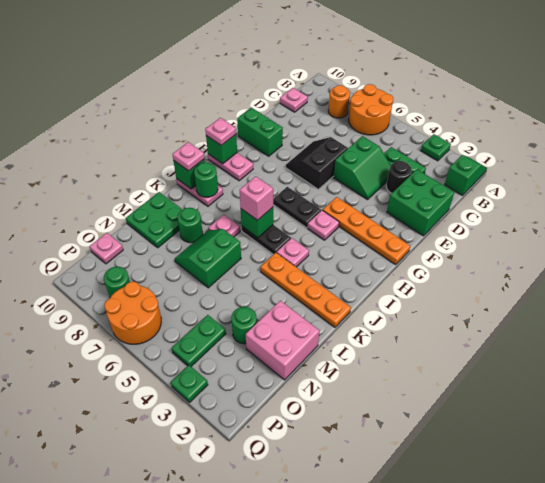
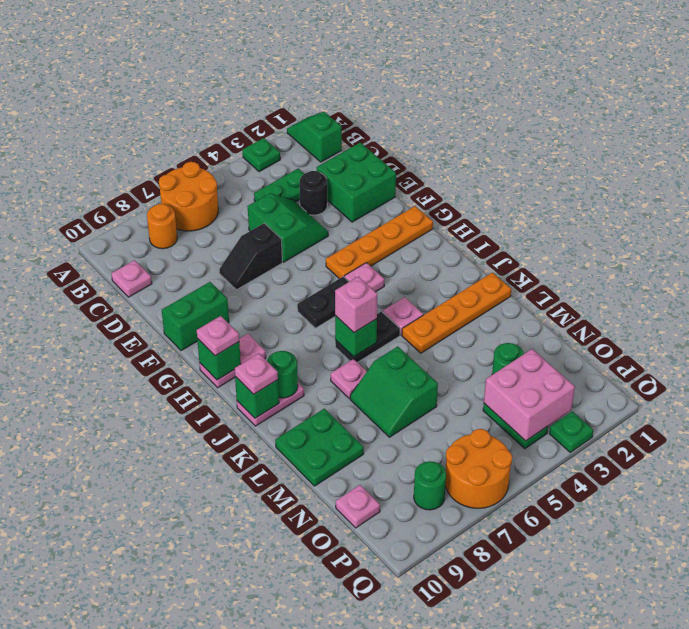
black slope E6:F7 level 1 top 6 -> black slope E6:E7 level 1 top 6
green round brick L8 level 1 -> none
pink brick M1:N2 level 1 -> pink brick O3:P4 level 2

